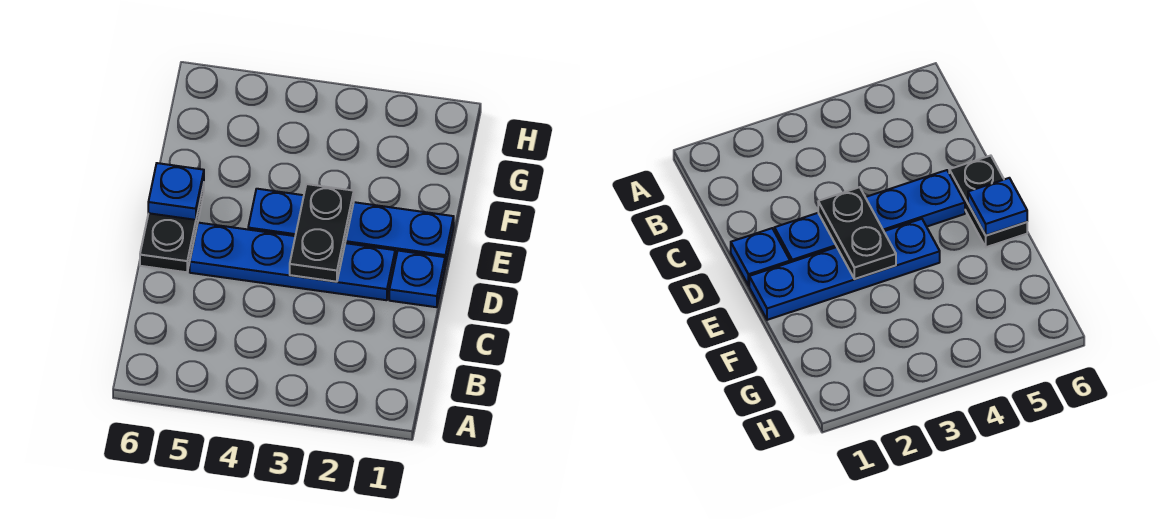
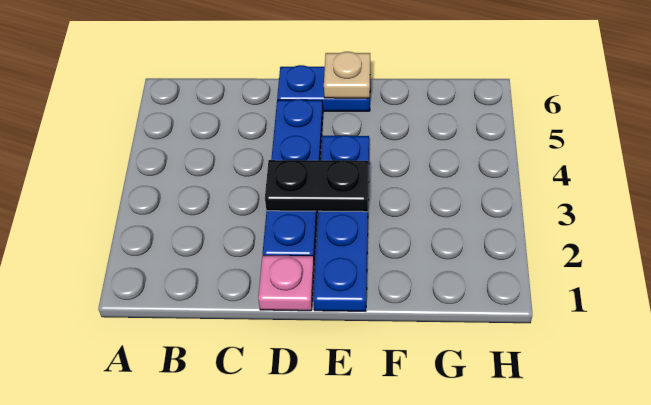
blue plate D1 level 1 -> pink plate D1 level 1
black plate D6:E6 level 1 -> blue plate D6:E6 level 1
blue plate E6 level 2 -> tan plate E6 level 2

